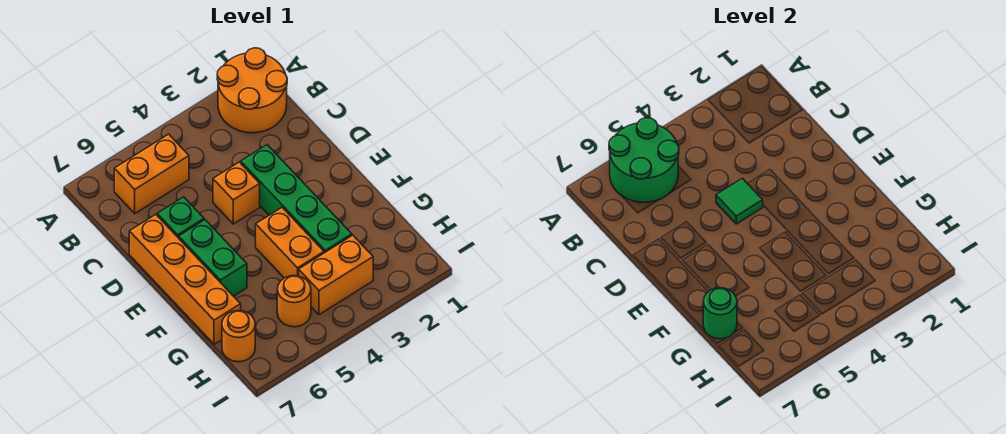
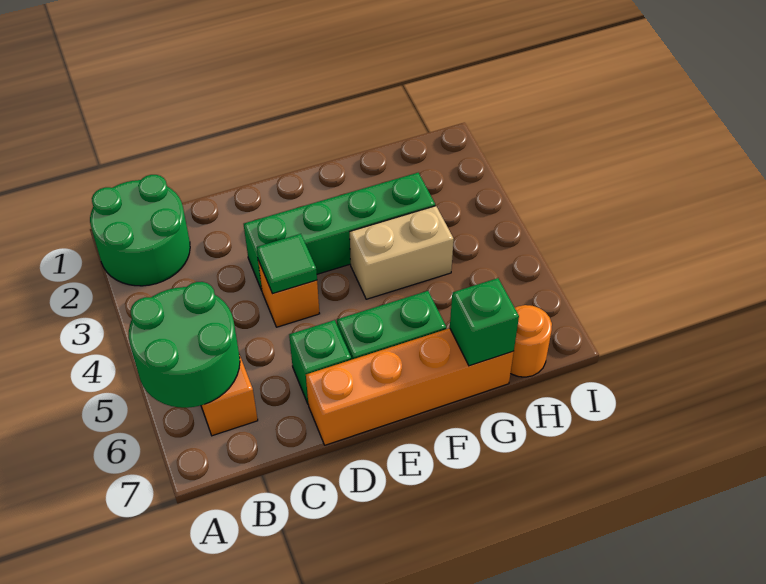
orange round brick A1:B2 level 1 -> green round brick A1:B2 level 1
orange brick F4:G4 level 1 -> tan brick F4:G4 level 1
green round brick G7 level 2 -> green brick G7 level 2
orange brick H3:H4 level 1 -> none
orange round brick H5 level 1 -> none

